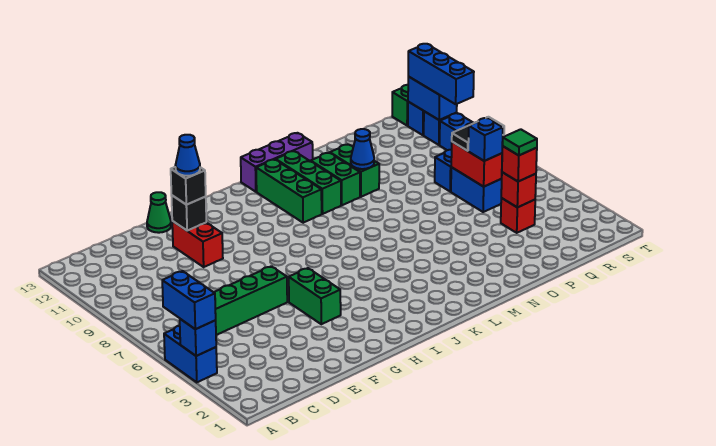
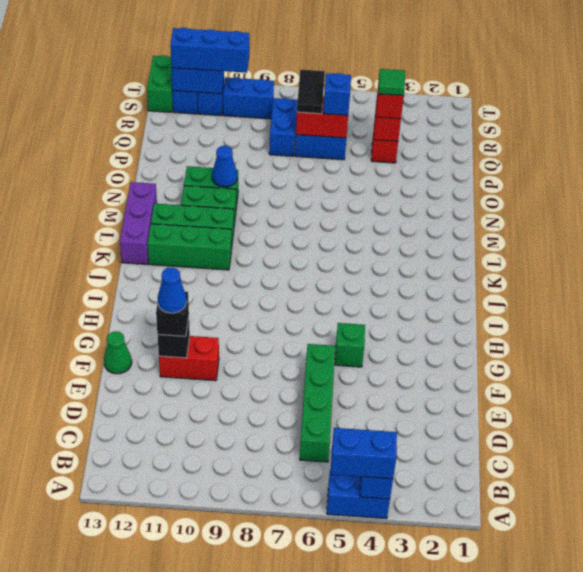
green brick G4:G5 level 1 -> green brick G5 level 1

